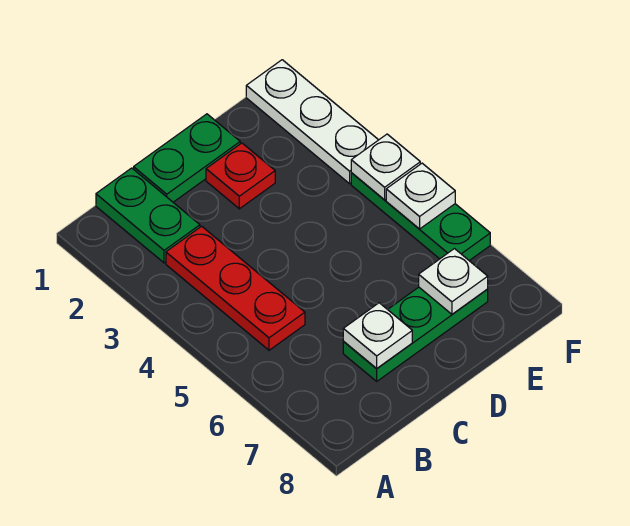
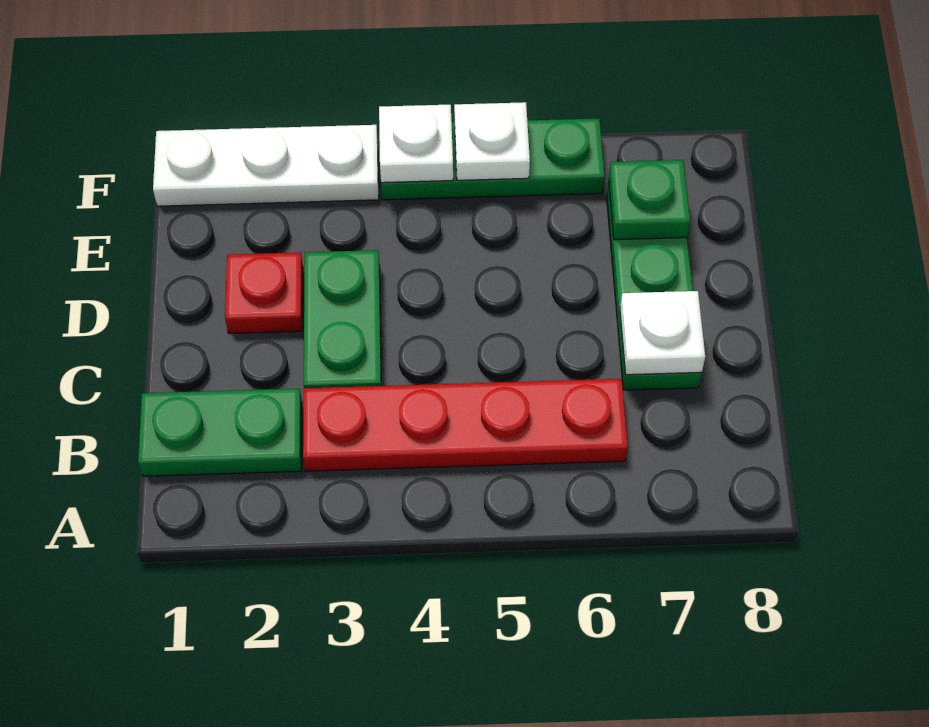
red plate B3:B5 level 1 -> red plate B3:B6 level 1
green plate C1:D1 level 1 -> green plate C3:D3 level 1
white plate E7 level 2 -> green plate E7 level 2

